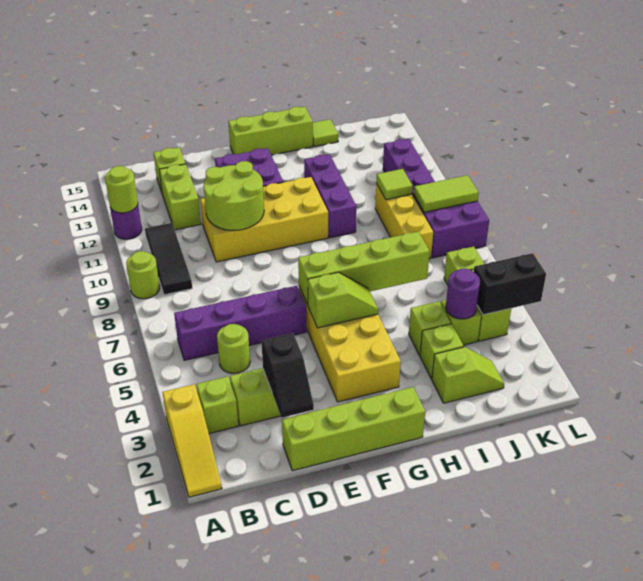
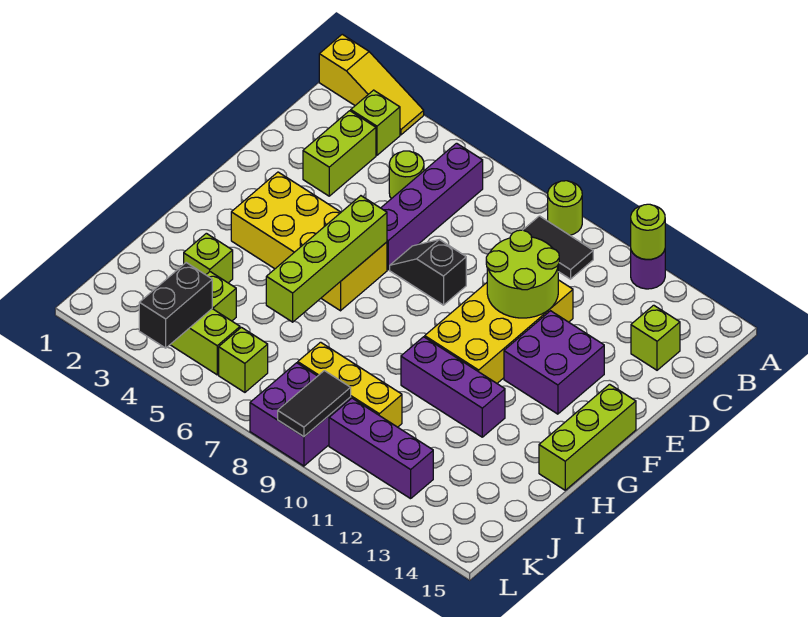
yellow slope A1:A3 level 1 top 3 -> yellow slope A1:A3 level 1 top 1
black tile B9:B11 level 1 -> black tile B9:B10 level 1
lime brick C12:C13 level 1 -> none
lime brick D1:G1 level 1 -> none
black slope D2:D3 level 2 top 3 -> black slope E7:E8 level 1 top 8
lime slope F5:G5 level 2 top F -> none
lime slope I2:J2 level 1 top I -> none
lime brick I4 level 1 -> none
lime tile I15 level 1 -> none
purple round brick J4 level 2 -> none
lime tile J10 level 2 -> none
lime tile K9:L9 level 2 -> black tile K9:L9 level 2

